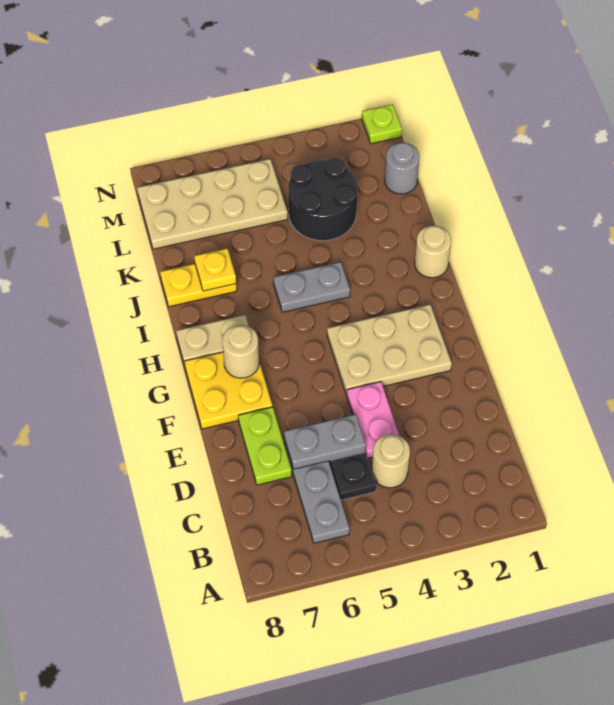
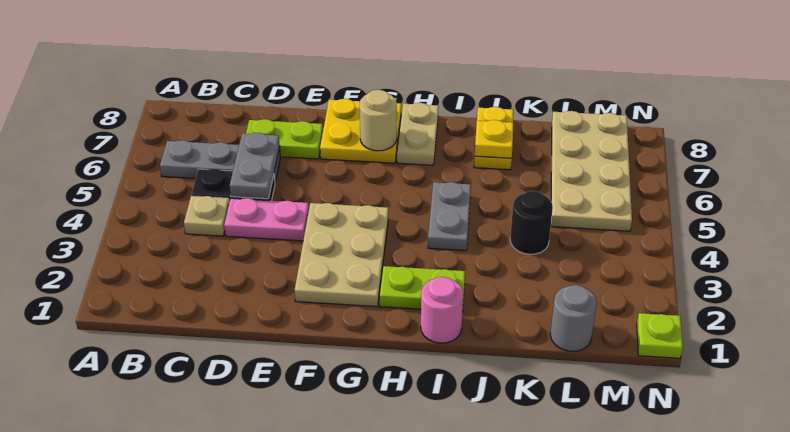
tan round brick C4 level 1 -> tan plate C4 level 1
none -> lime plate H2:I2 level 1
tan round brick I1 level 1 -> pink round brick I1 level 1
black round brick K3:L4 level 1 -> black round brick K4 level 1

